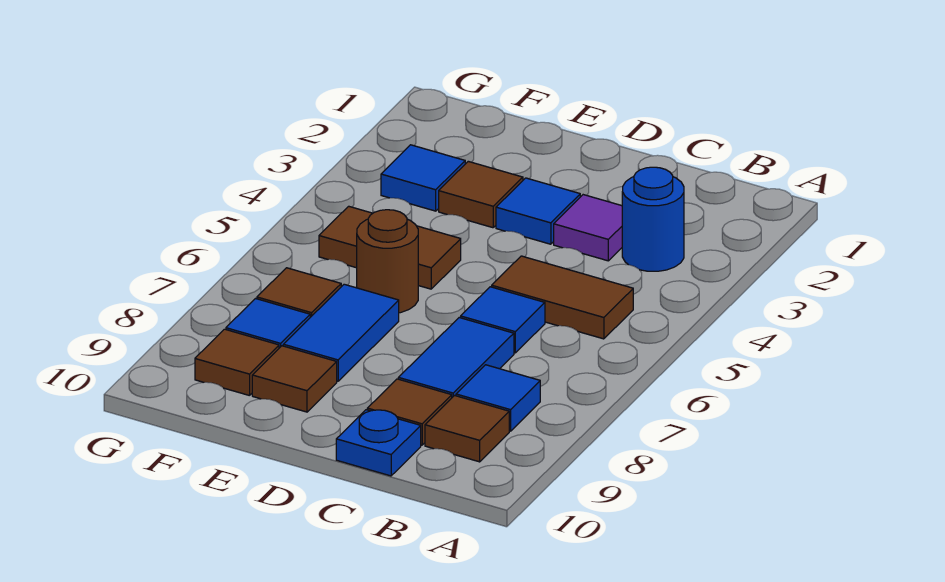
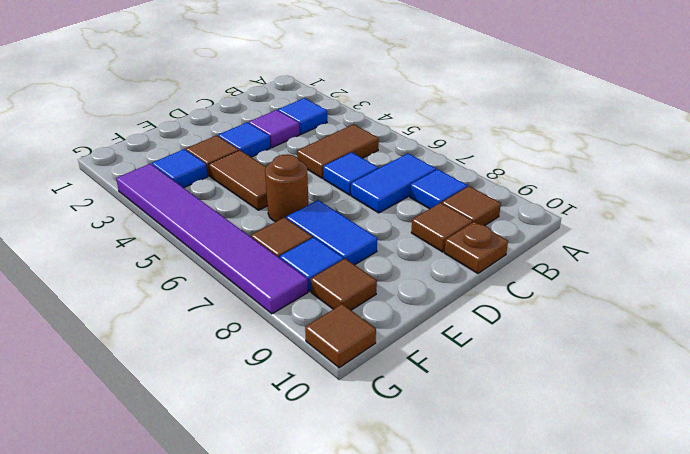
blue round brick B3 level 1 -> blue tile B3 level 1
blue tile C7:C8 level 1 -> blue tile B7:C7 level 1
blue plate C10 level 1 -> brown plate C10 level 1
brown tile E5:F5 level 1 -> brown tile E4:E5 level 1
brown tile E9 level 1 -> brown tile G10 level 1
none -> purple tile G3:G8 level 1

